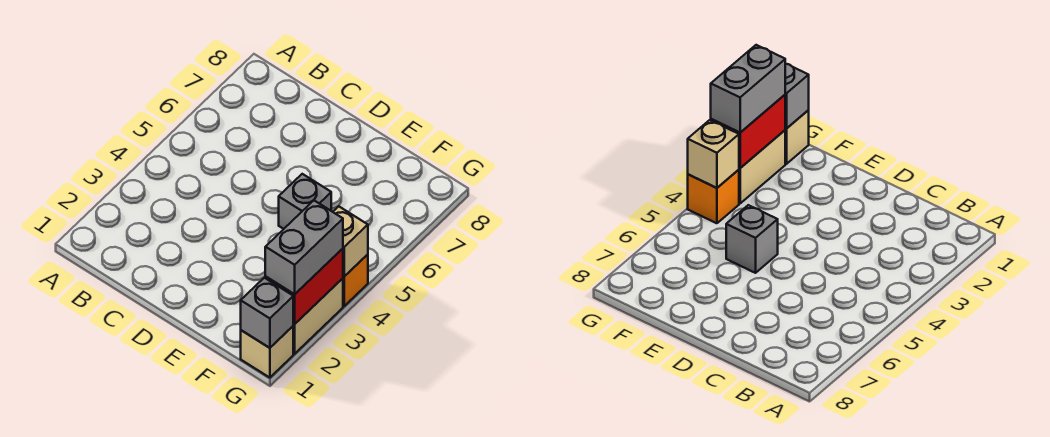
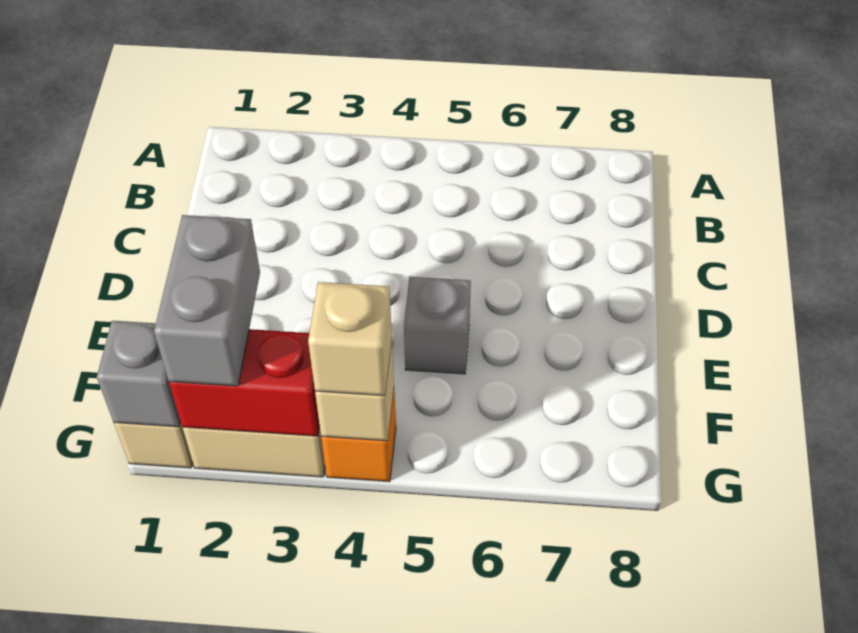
grey brick G2:G3 level 3 -> grey brick F2:G2 level 3
none -> tan brick G4 level 3

